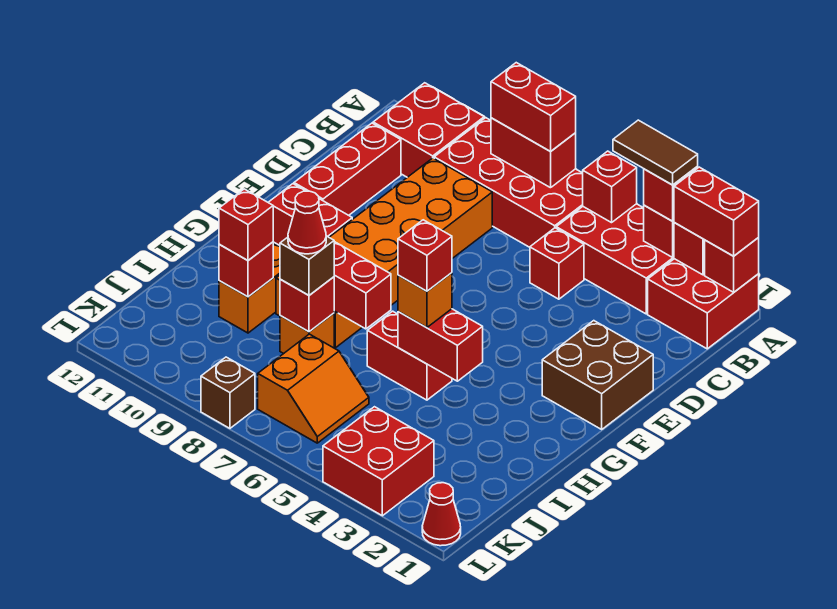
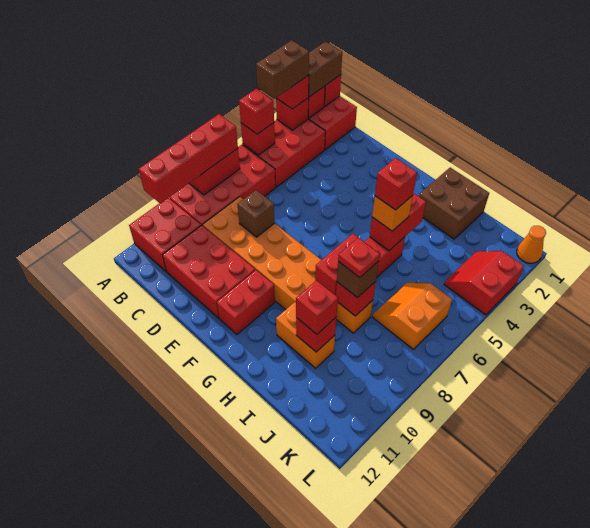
red brick A1:A2 level 3 -> brown brick A1:A2 level 3
brown tile A3:A4 level 4 -> brown brick A3:A4 level 4
red brick A7:A8 level 3 -> red brick A7:A10 level 3
red brick C5 level 1 -> red brick A5 level 3
red brick C11:E11 level 1 -> red brick C10:E11 level 1
brown brick E1:F2 level 1 -> brown brick H1:I2 level 1
red cone I8 level 4 -> red plate I8 level 4
orange slope J6:K7 level 1 top 7 -> orange slope J6:K7 level 1 top K
red brick K3:L4 level 1 -> red slope K3:L4 level 1 top L
red cone L1 level 1 -> orange cone L1 level 1
brown brick L8 level 1 -> brown brick D8 level 2

